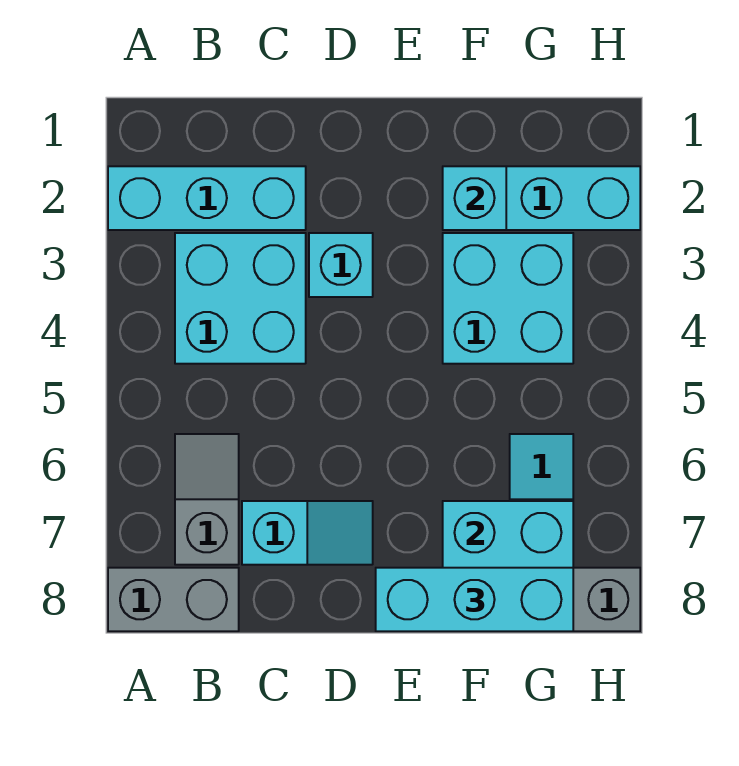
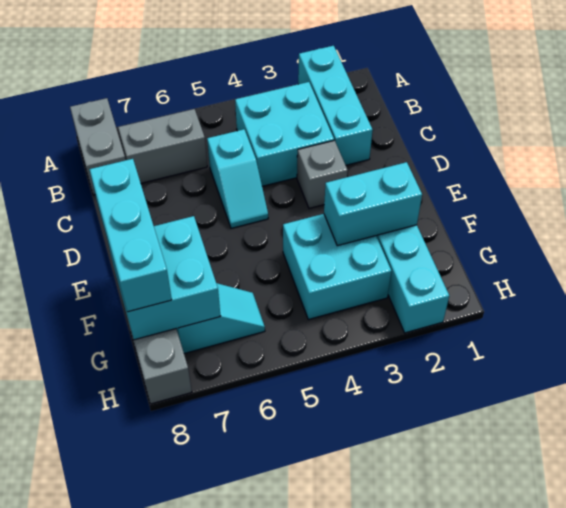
grey slope B6:B7 level 1 top 7 -> grey brick B6:B7 level 1
cyan slope C7:D7 level 1 top C -> cyan slope C5:D5 level 1 top C
cyan brick D3 level 1 -> grey brick D3 level 1
cyan brick F2 level 2 -> cyan brick F2:F3 level 2

